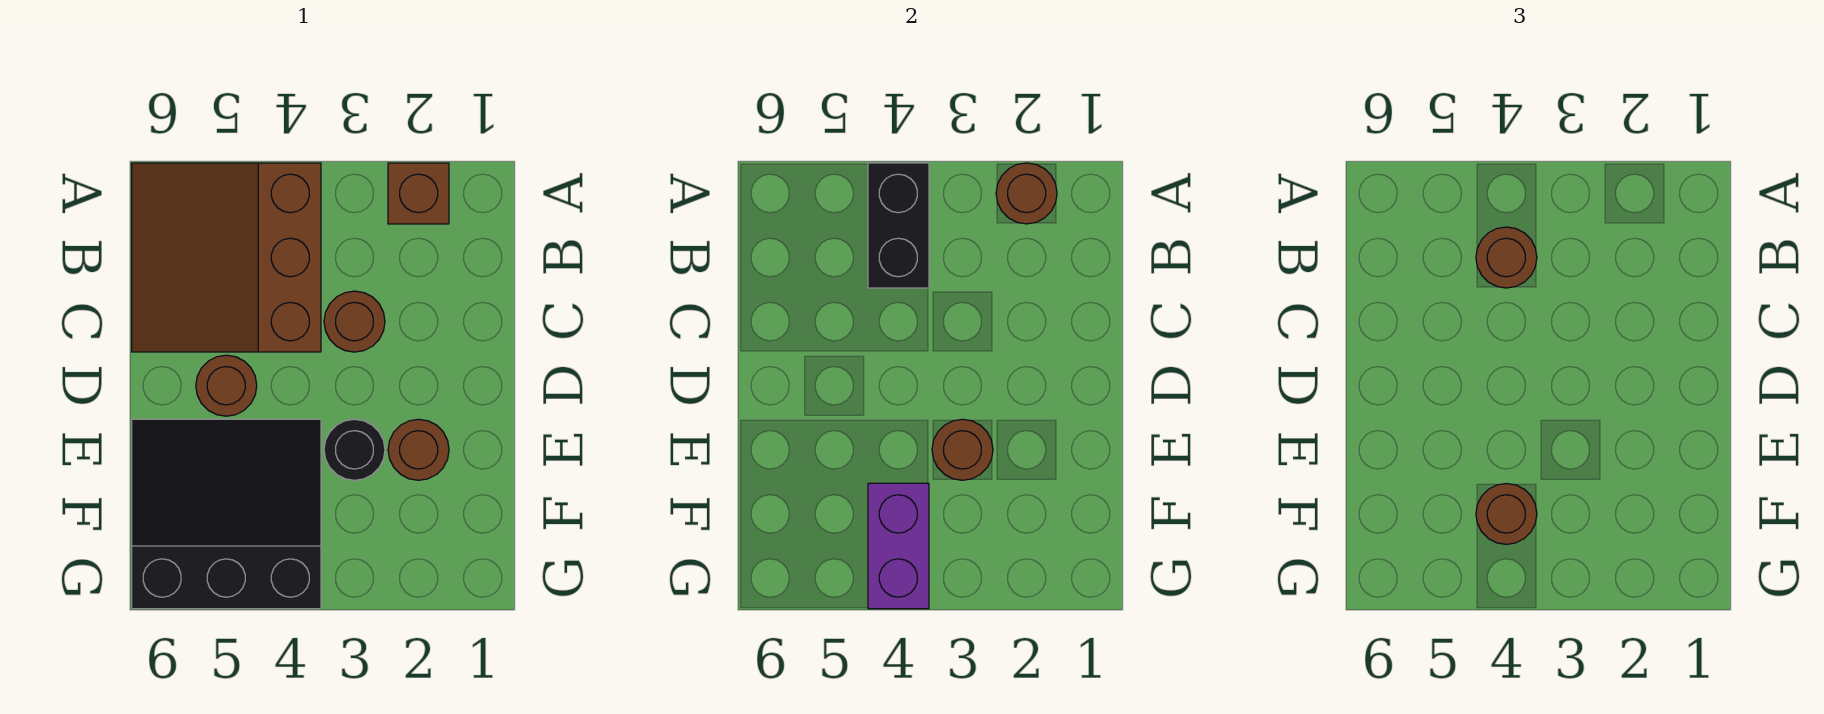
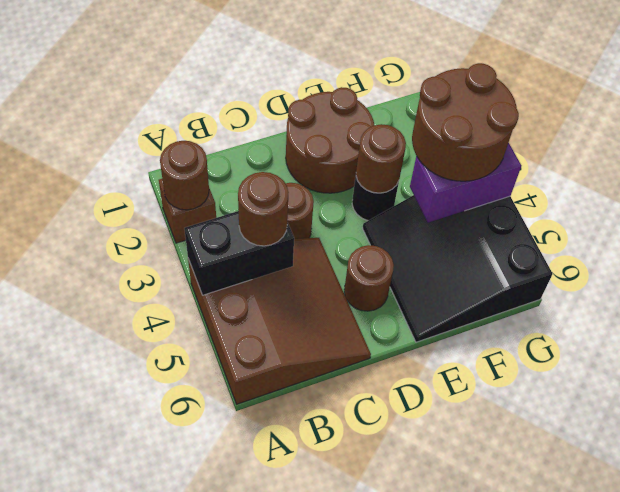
brown slope A4:C6 level 1 top 4 -> brown slope A4:C6 level 1 top A
brown round brick E2 level 1 -> brown round brick D1:E2 level 1
brown round brick F4 level 3 -> brown round brick F3:G4 level 3

